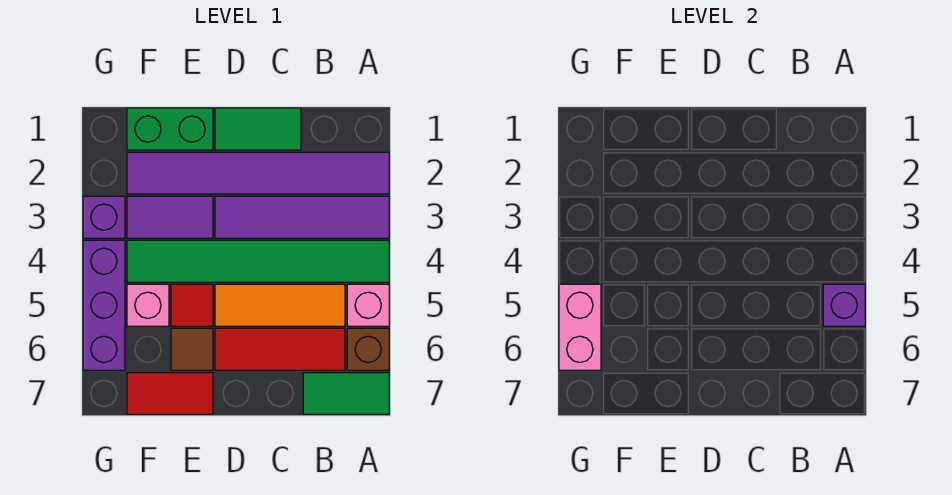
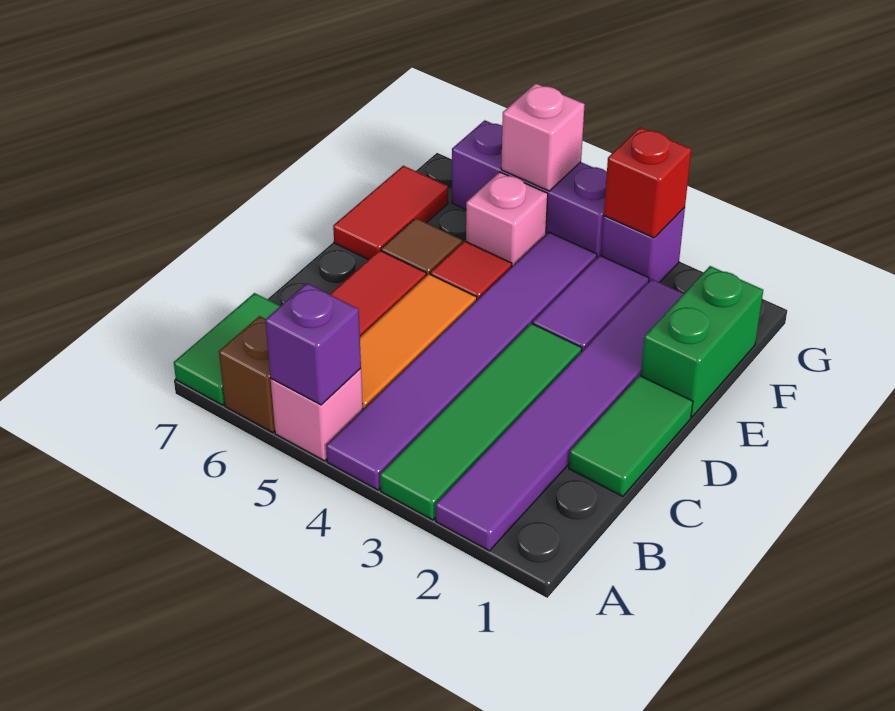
purple tile A3:D3 level 1 -> green tile A3:D3 level 1
green tile A4:F4 level 1 -> purple tile A4:F4 level 1
none -> red brick G3 level 2
pink brick G5:G6 level 2 -> pink brick G5 level 2

